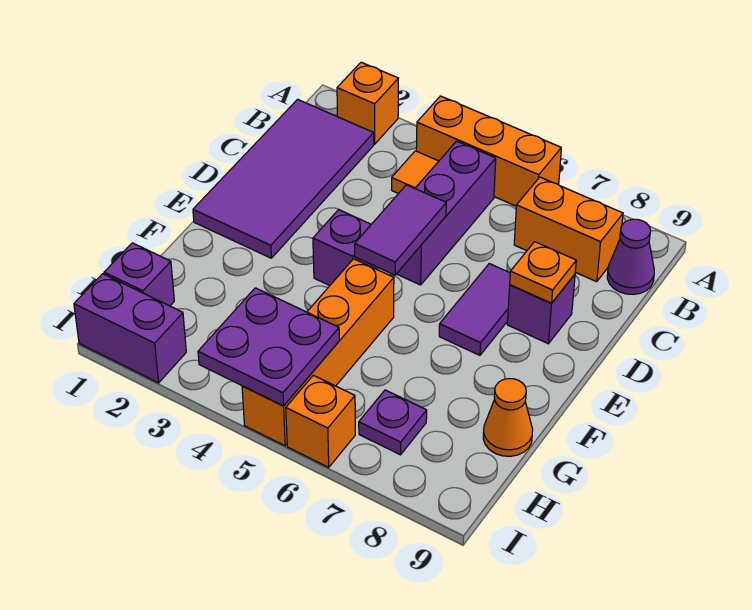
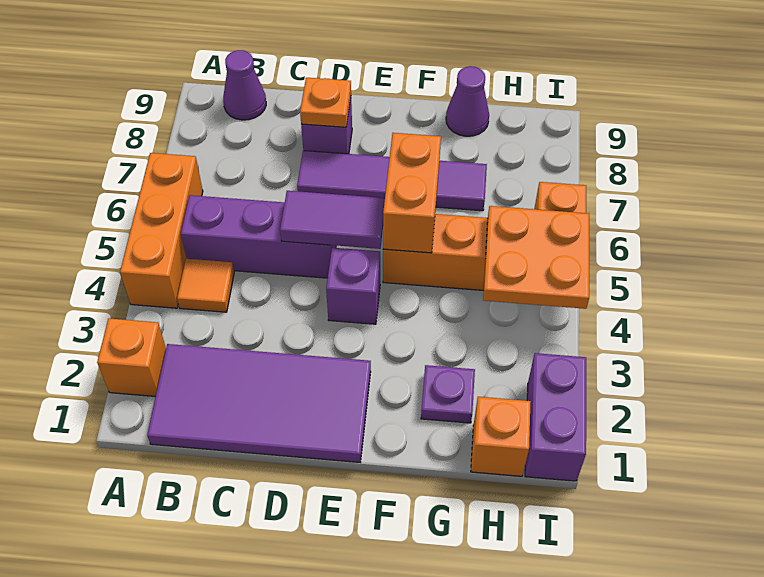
orange brick B7:B8 level 1 -> orange brick F5:F6 level 2
purple tile D7:E7 level 1 -> purple tile D7:G7 level 1
orange cone G9 level 1 -> purple cone G9 level 1
purple brick H1 level 1 -> orange brick H1 level 1
purple plate H4:I5 level 2 -> orange plate H4:I5 level 2
purple plate H7 level 1 -> purple plate G2 level 1

